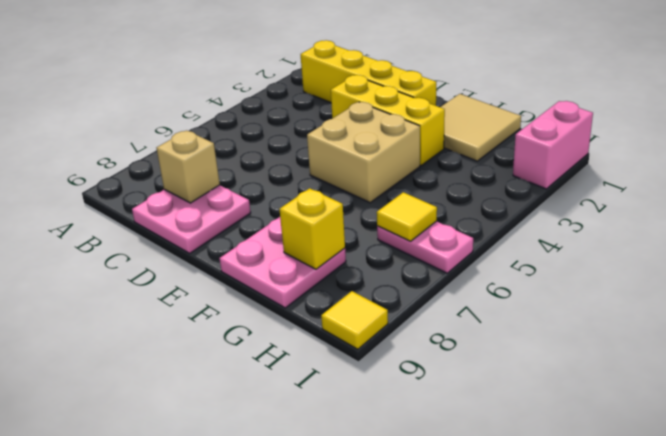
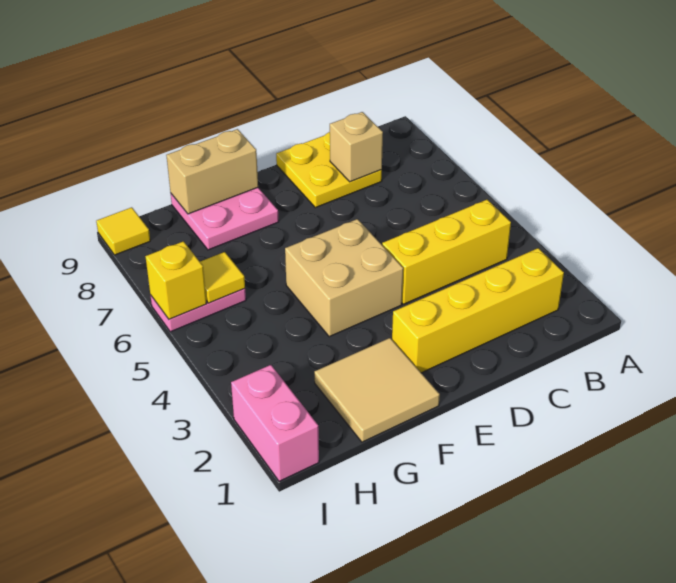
pink plate C8:D9 level 1 -> yellow plate C8:D9 level 1
yellow brick D3:F3 level 1 -> yellow brick B4:D4 level 1
none -> tan brick F9:G9 level 2
yellow brick G8 level 2 -> yellow brick I6 level 2

